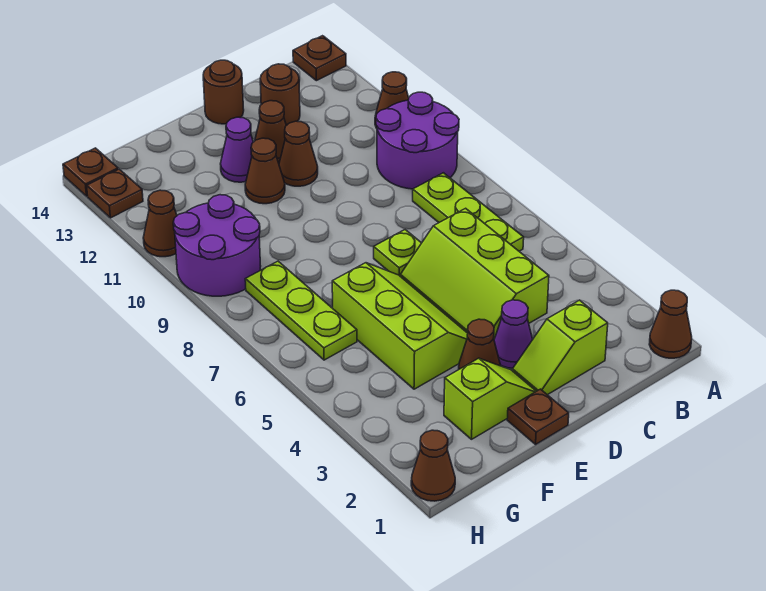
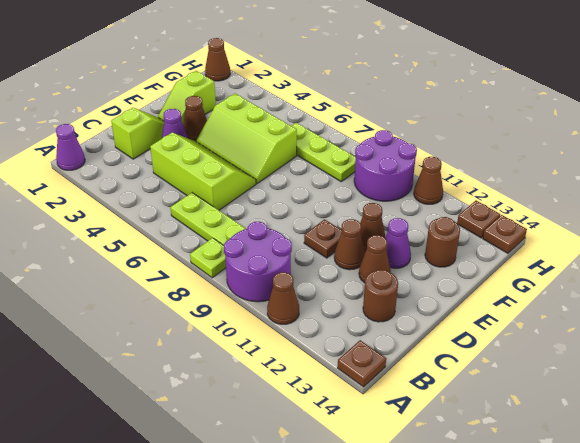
brown cone A1 level 1 -> purple cone A1 level 1
lime plate D7 level 1 -> lime plate A8 level 1
brown round brick D14 level 1 -> brown round brick F13 level 1
brown plate E1 level 1 -> brown plate D10 level 1

